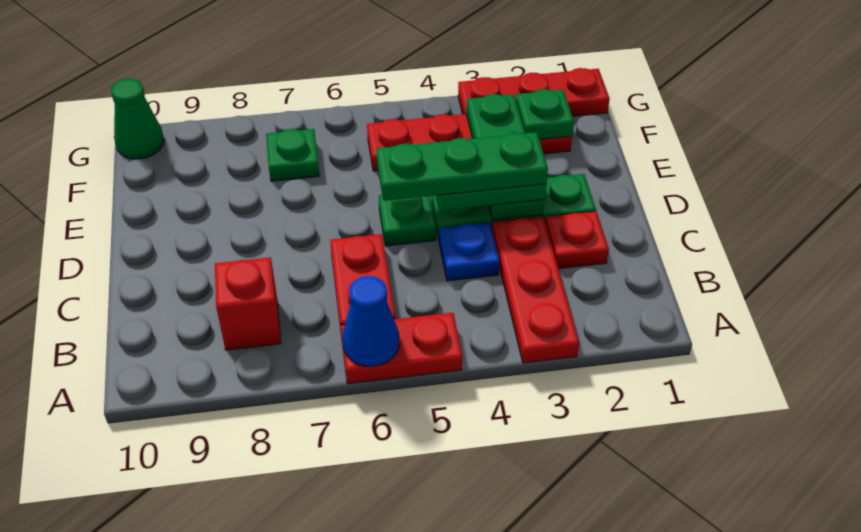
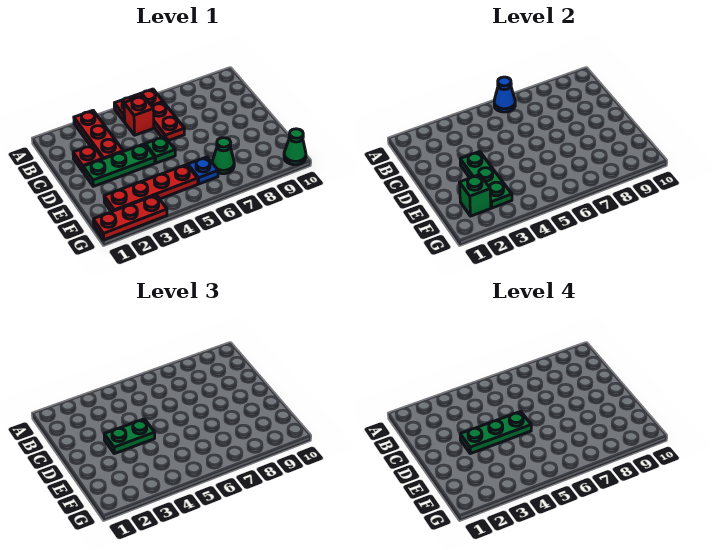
red brick B8 level 1 -> red brick B5 level 1
blue plate C4 level 1 -> blue plate F6 level 1
green plate F2 level 2 -> green brick F2 level 2
green plate F7 level 1 -> green cone F7 level 1

